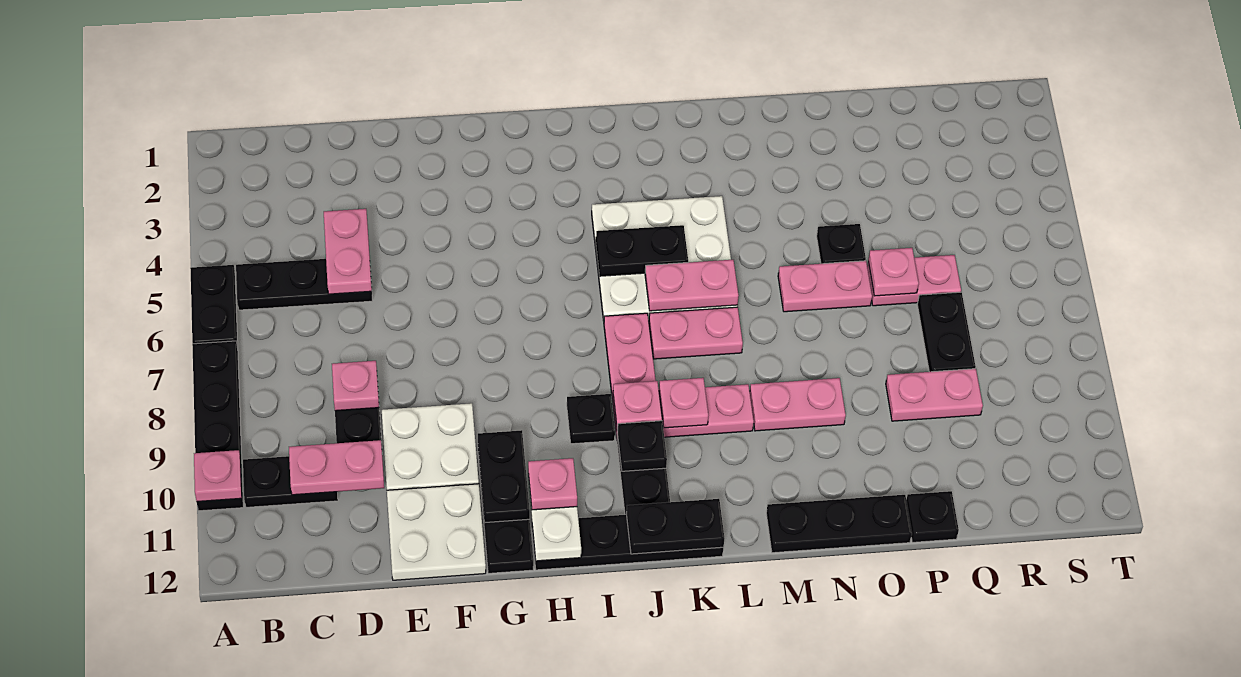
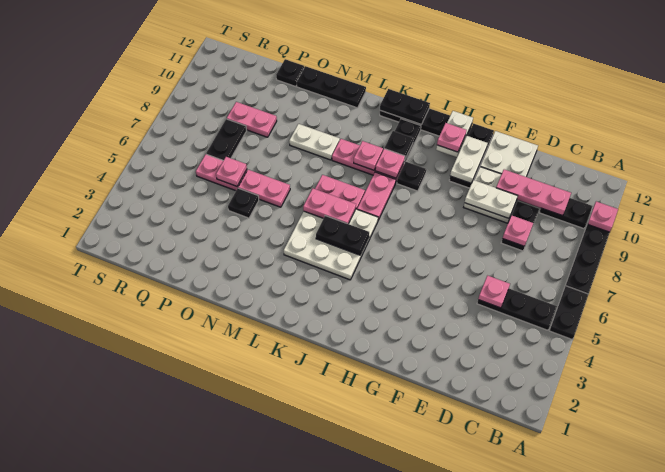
pink plate C10:D10 level 2 -> pink plate C10:E10 level 2
pink plate D4:D5 level 2 -> pink plate D5 level 2
none -> white plate E9:F9 level 2
black plate G10:G11 level 2 -> white plate G10:G11 level 2
pink plate M9:N9 level 1 -> white plate M9:N9 level 1

